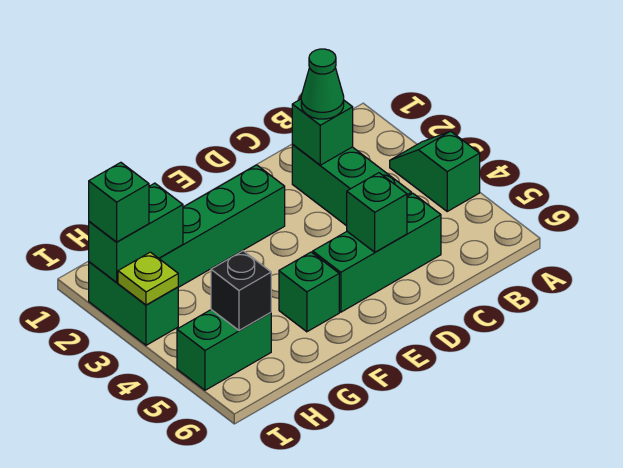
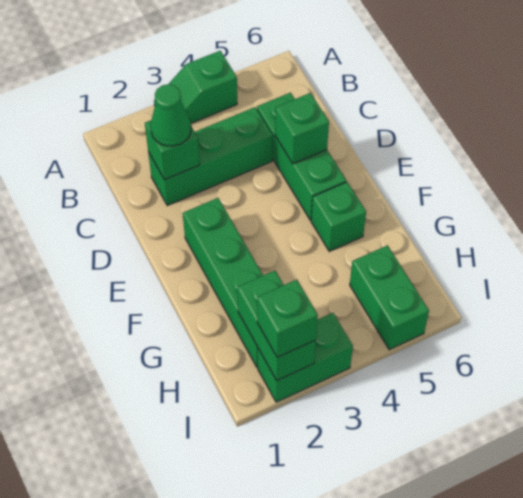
black brick H5 level 2 -> none
lime plate I3 level 2 -> none

